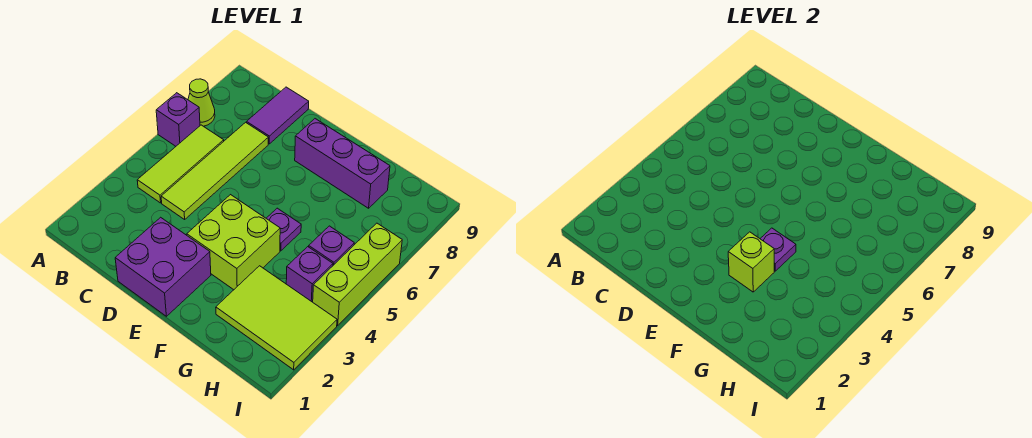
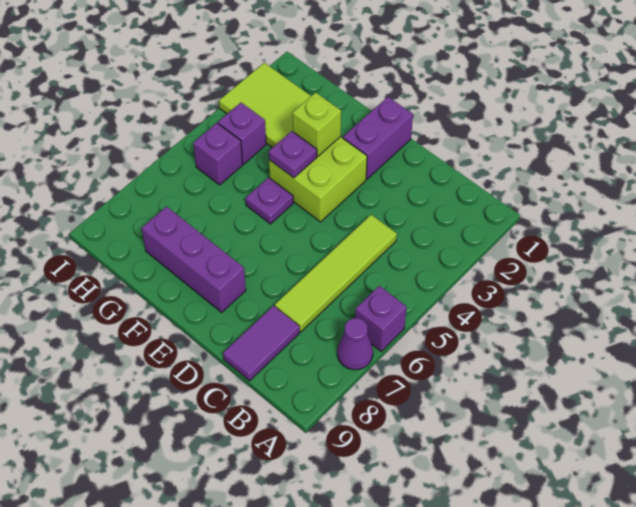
lime cone A7 level 1 -> purple cone A7 level 1
lime tile B4:B6 level 1 -> none
purple brick D1:E2 level 1 -> purple brick E1:E2 level 1
lime brick I4:I6 level 1 -> none

